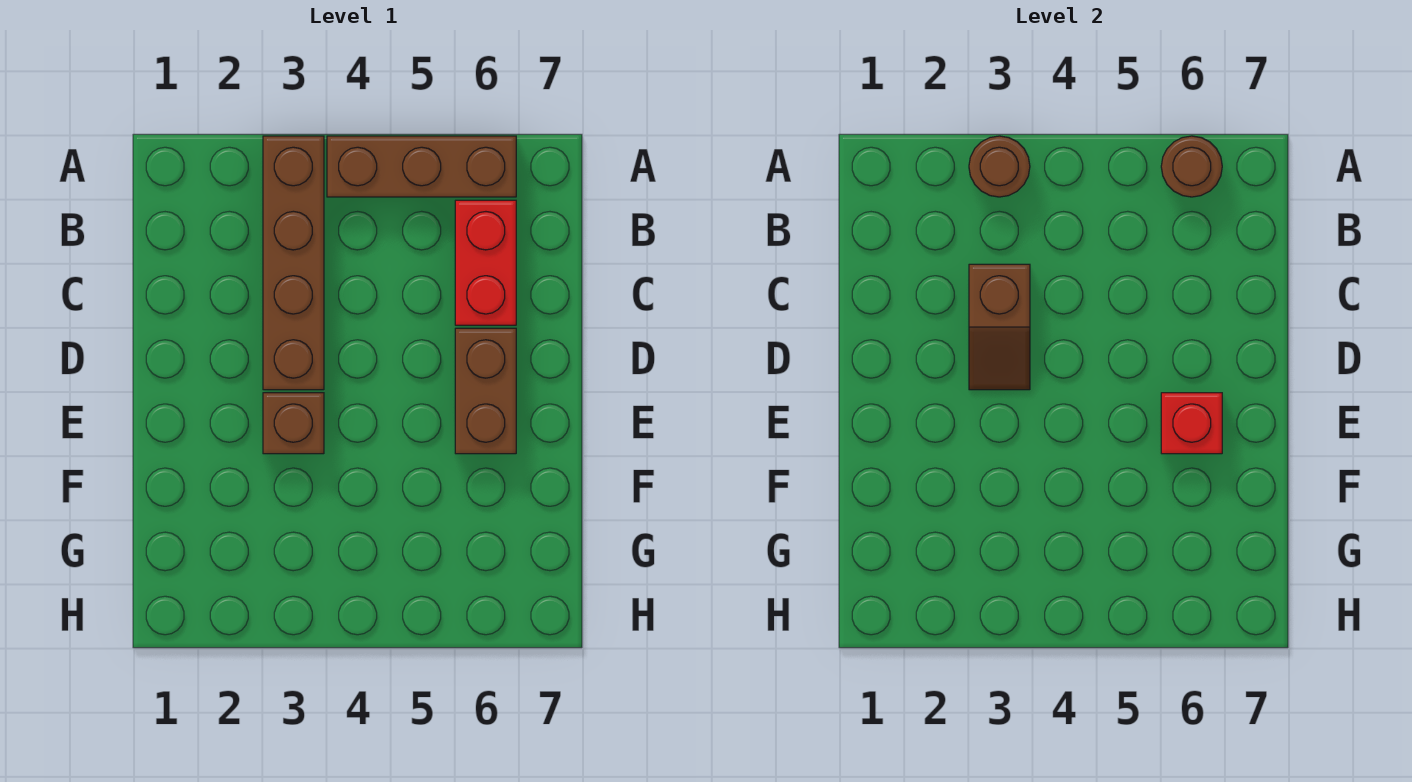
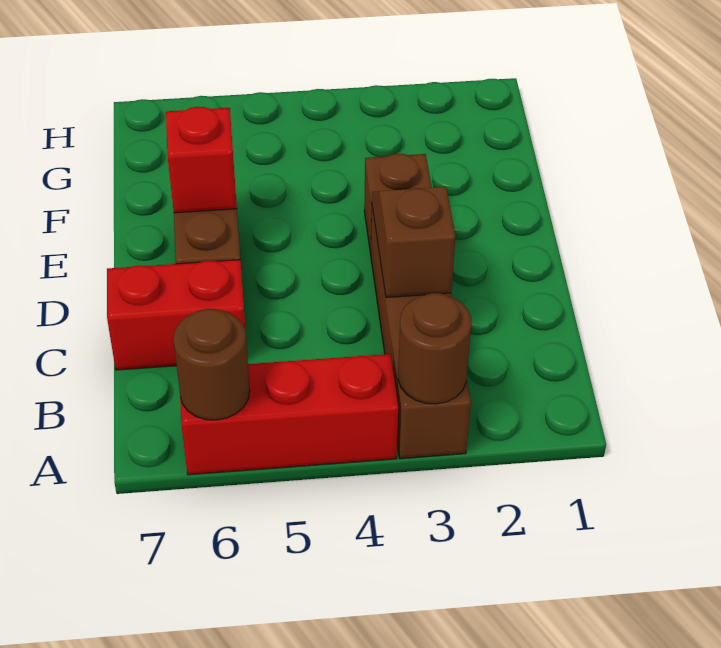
brown brick A4:A6 level 1 -> red brick A4:A6 level 1
red brick B6:C6 level 1 -> red brick C6:C7 level 1

